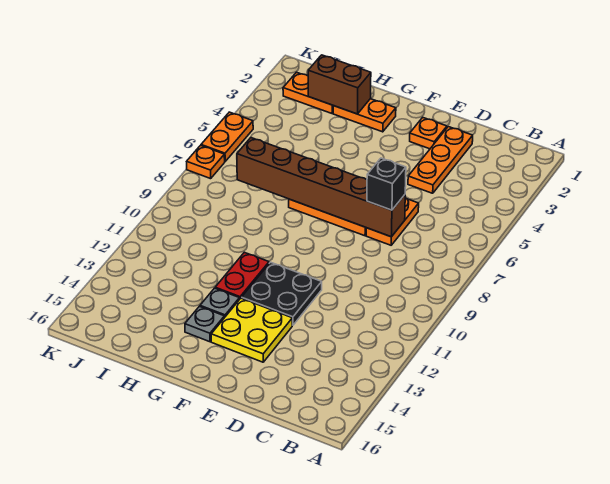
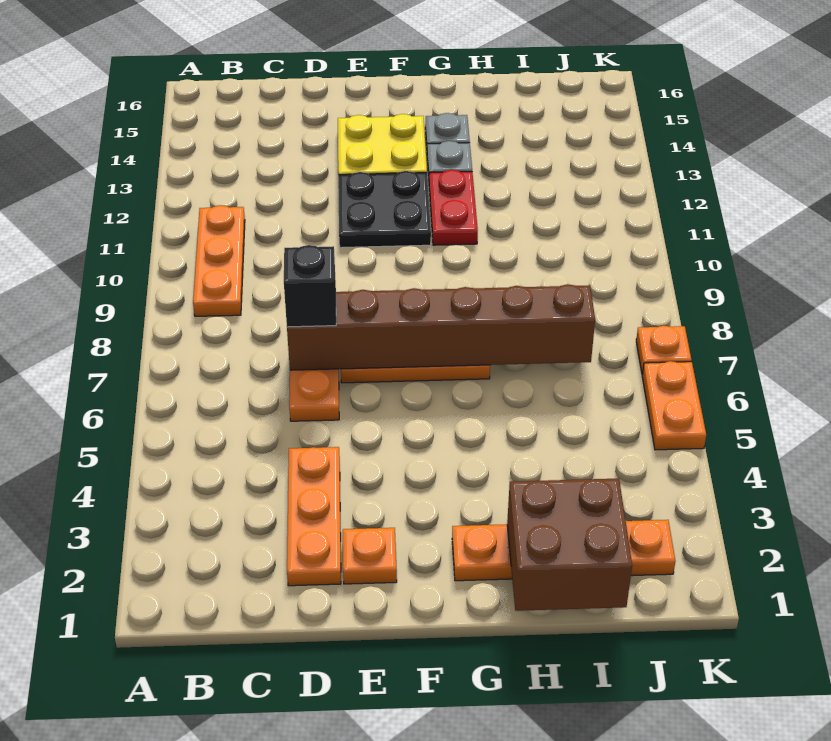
none -> orange plate B9:B11 level 1
brown brick H2:I2 level 2 -> brown brick H1:I2 level 2

